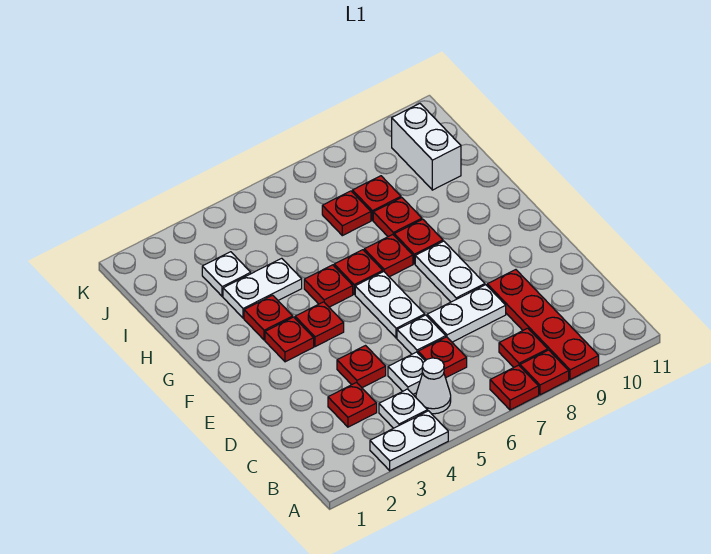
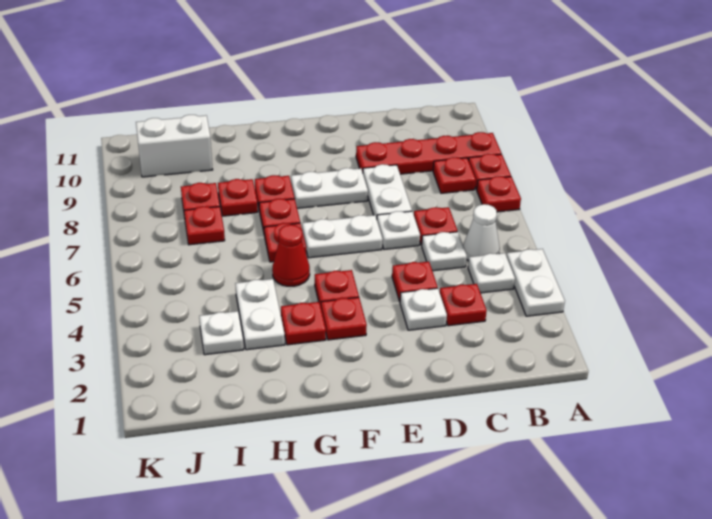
none -> white plate D3 level 1
red plate G5 level 1 -> red cone G5 level 1

